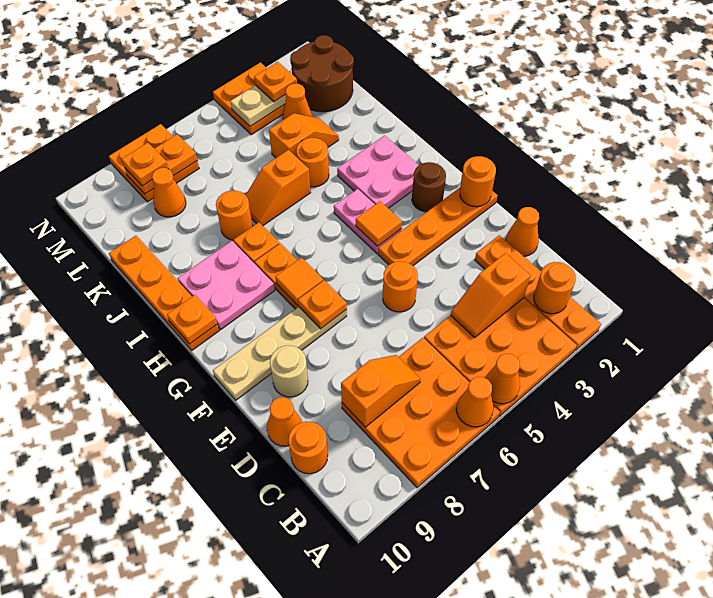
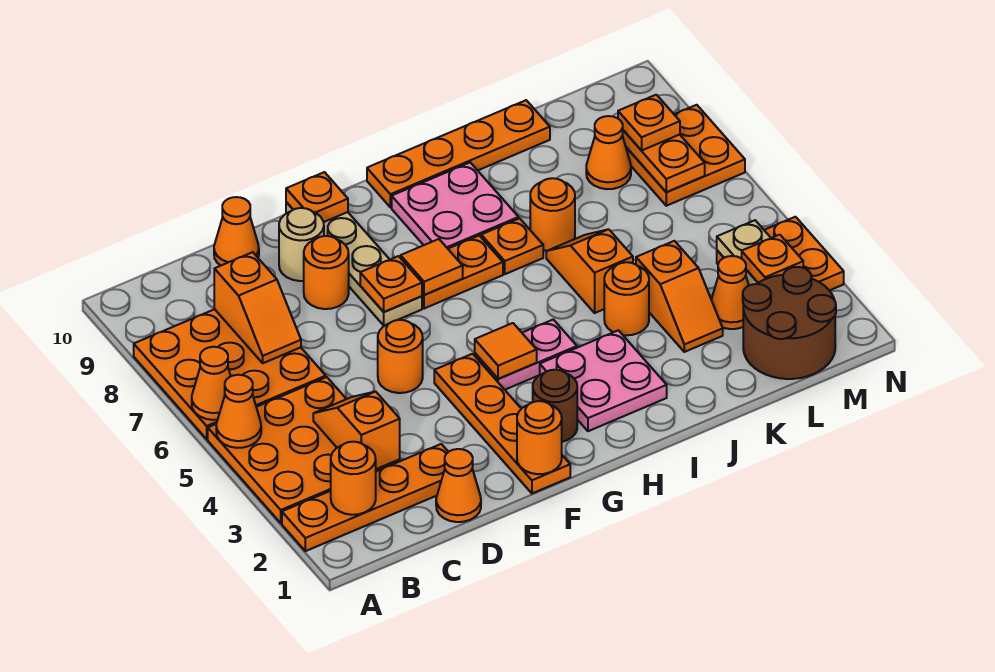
orange round brick C10 level 1 -> orange round brick E8 level 1
orange plate H10 level 2 -> orange plate F10 level 2

